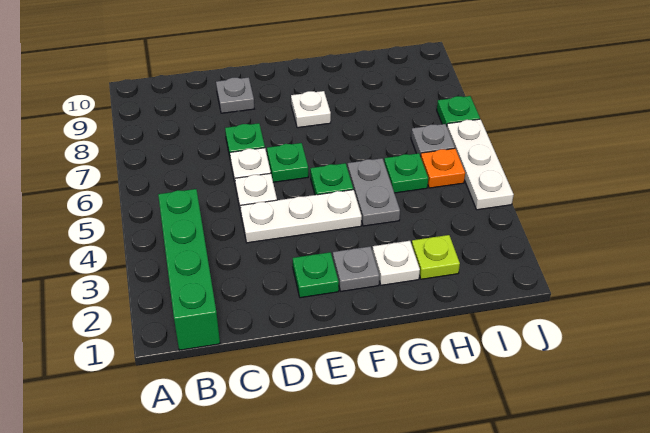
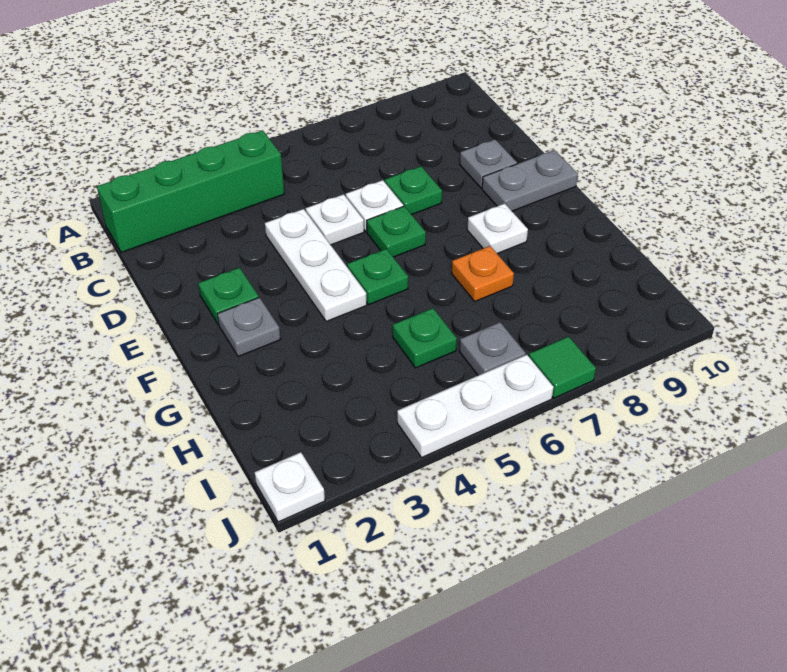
white plate G2 level 1 -> white plate J1 level 1
grey plate G4:G5 level 1 -> grey plate E9:E10 level 1
lime plate H2 level 1 -> none
orange plate I5 level 1 -> orange plate G7 level 1
green plate J7 level 1 -> green tile J7 level 1

